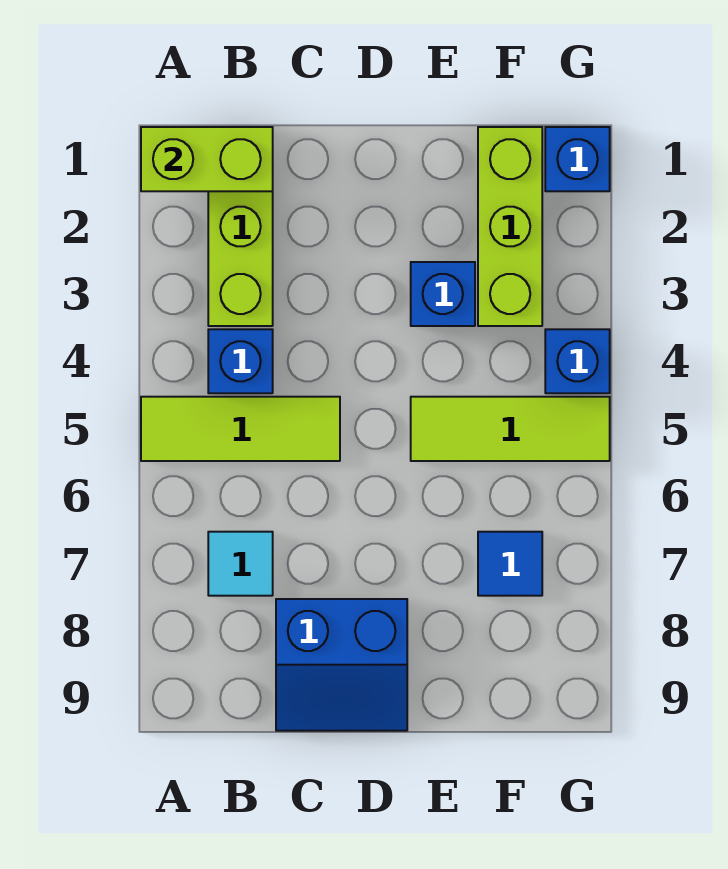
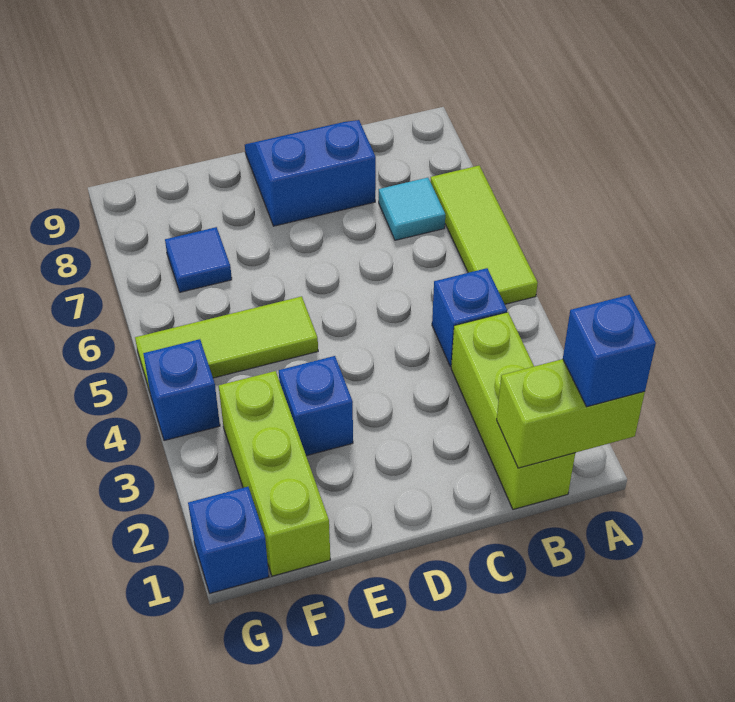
none -> blue brick A1 level 3
lime tile A5:C5 level 1 -> lime tile A5:A7 level 1

